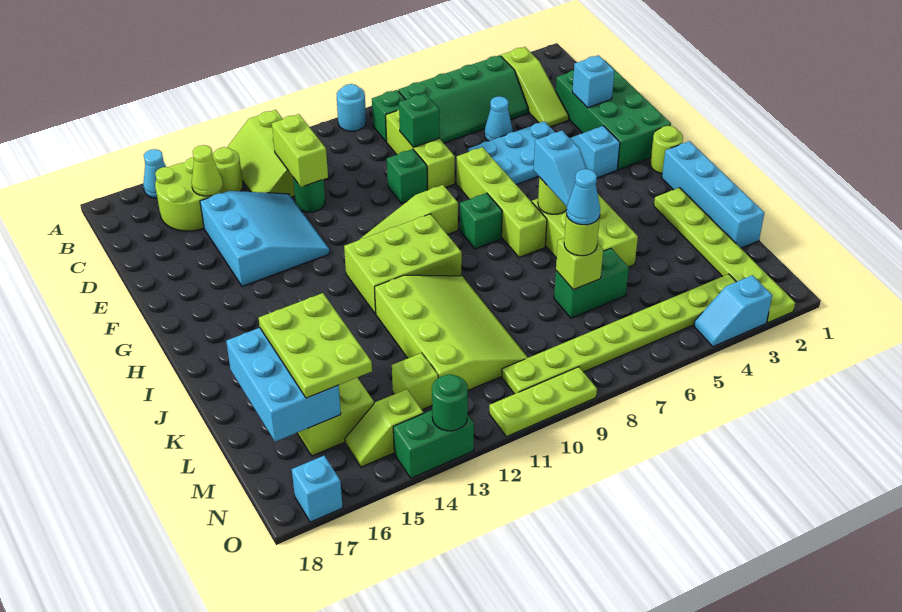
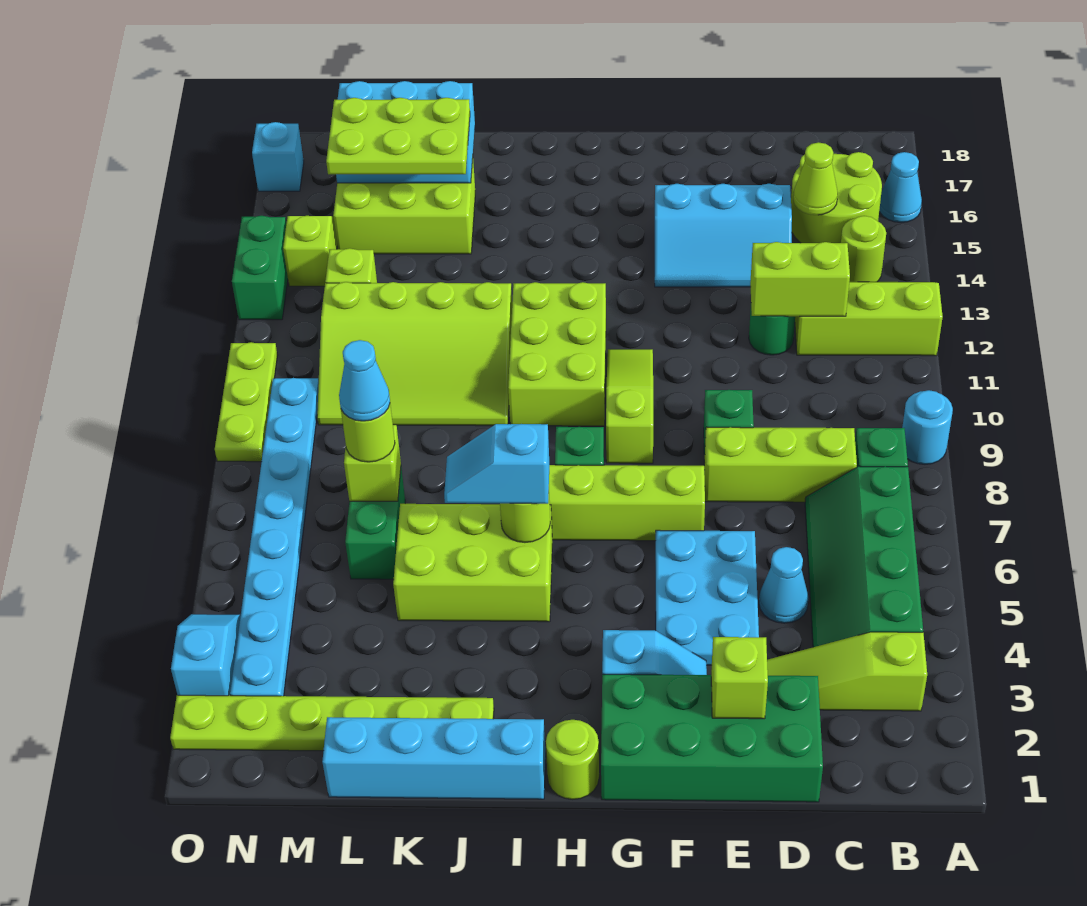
green brick D8 level 2 -> none
cyan slope D13:F15 level 1 top 15 -> cyan slope D14:F15 level 1 top 15
cyan brick E2 level 2 -> lime brick E2 level 2
lime plate N3:N10 level 1 -> cyan plate N3:N10 level 1
green round brick O13 level 2 -> none

